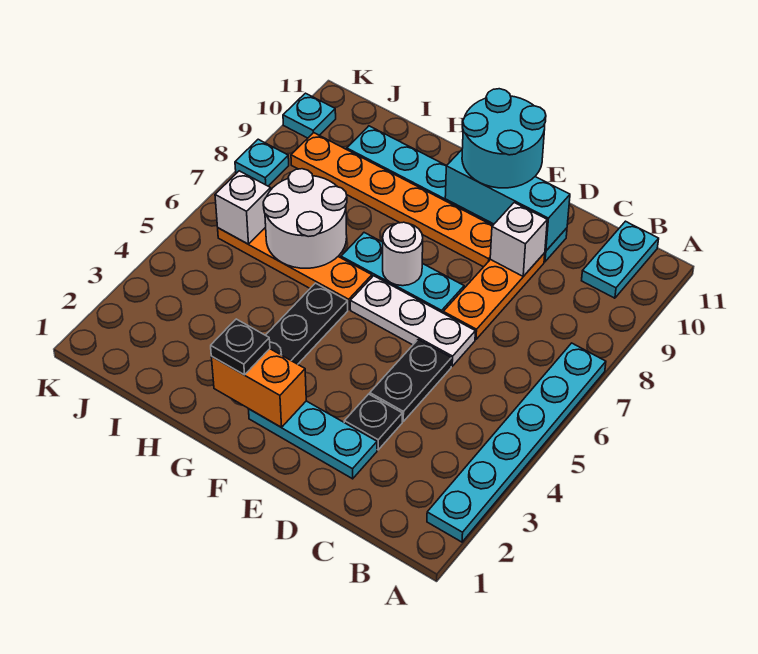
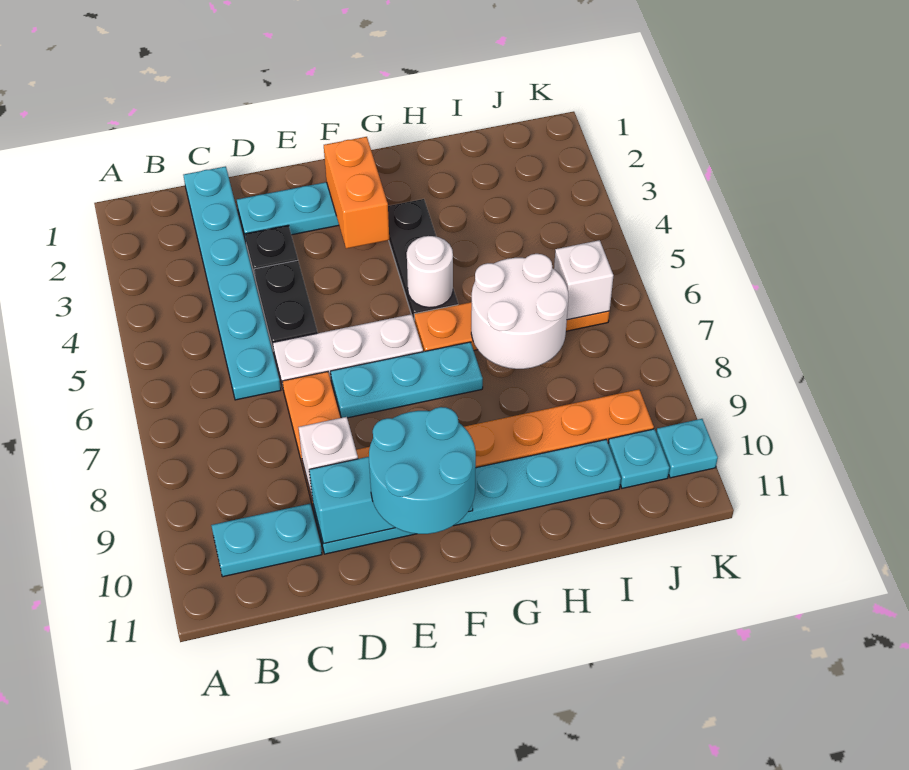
cyan plate A2:A7 level 1 -> cyan plate C1:C6 level 1
cyan plate B10:B11 level 1 -> cyan plate B10:C10 level 1
orange brick F2:G2 level 2 -> orange brick F2:F3 level 2
white round brick F7 level 2 -> white round brick G5 level 2
black plate G2 level 3 -> none
cyan plate K8 level 1 -> cyan plate J10 level 1

